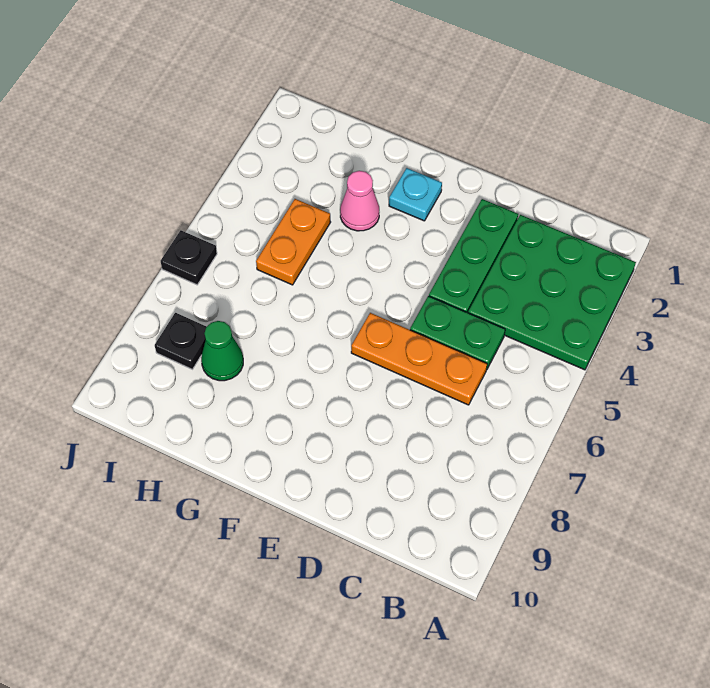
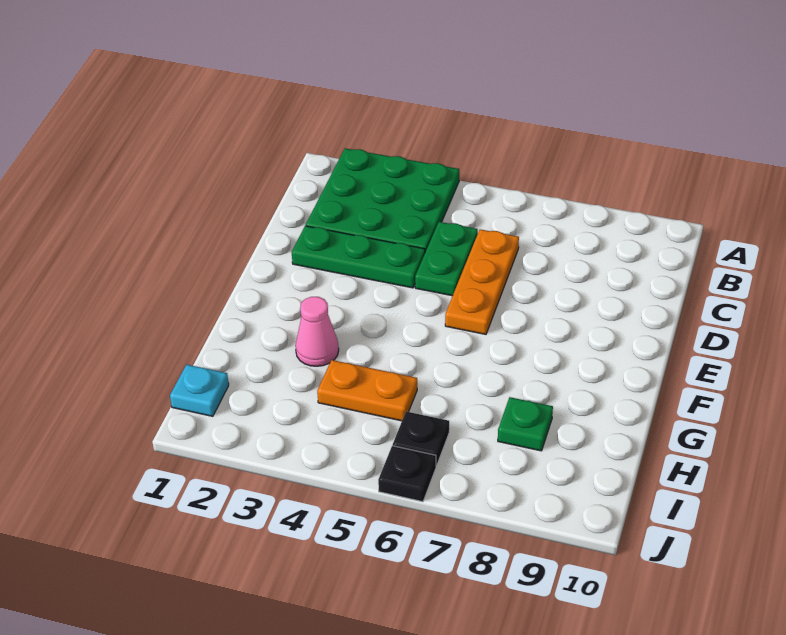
cyan plate F2 level 1 -> cyan plate I1 level 1
green cone H8 level 1 -> green plate H8 level 1
black plate I8 level 1 -> black plate I6 level 1

